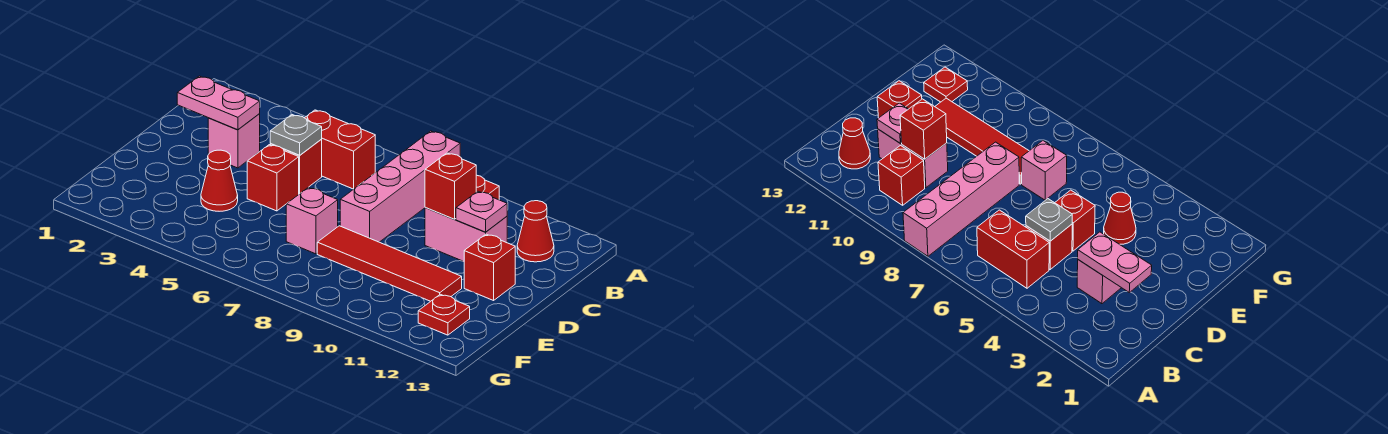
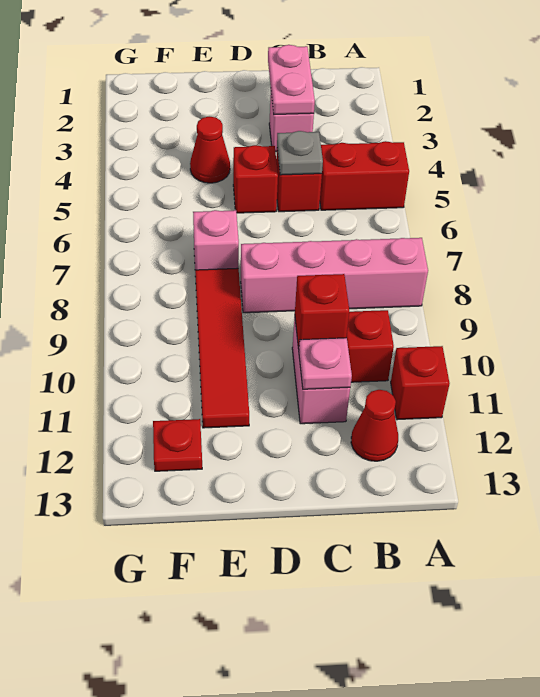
red brick B5:B6 level 1 -> red brick A5:B5 level 1
red brick D12 level 1 -> red brick A11 level 1

